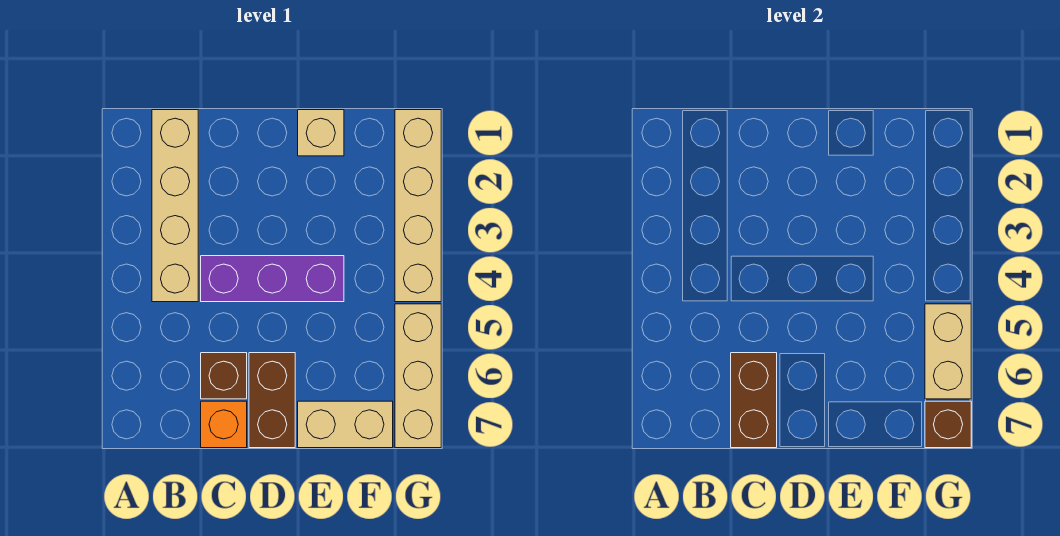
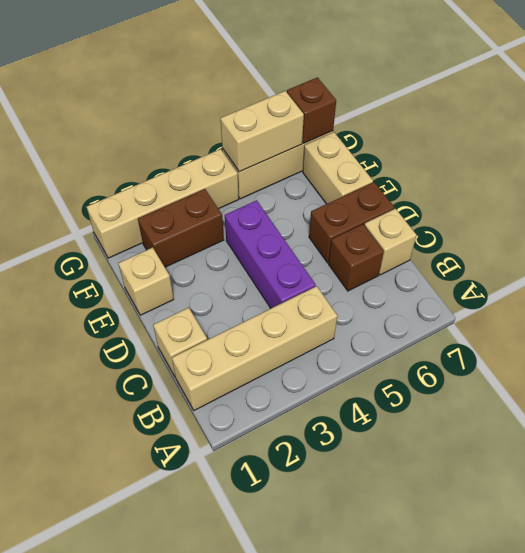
none -> tan brick C1 level 1
brown brick C6:C7 level 2 -> brown brick F2:F3 level 1
orange brick C7 level 1 -> tan brick C7 level 1

